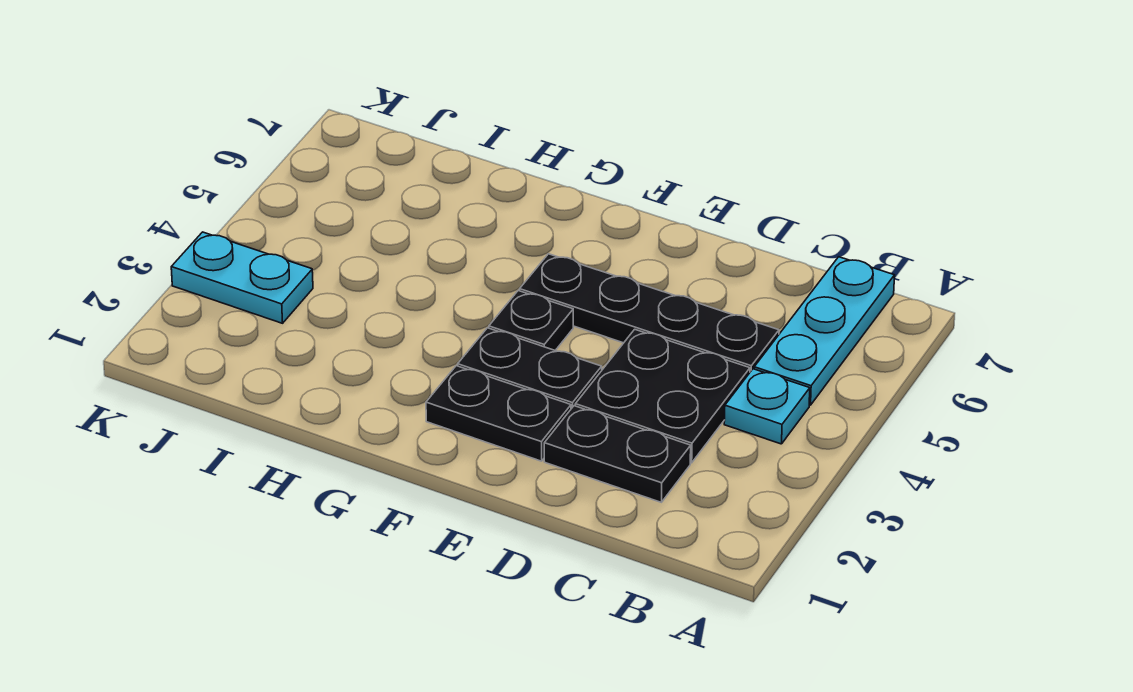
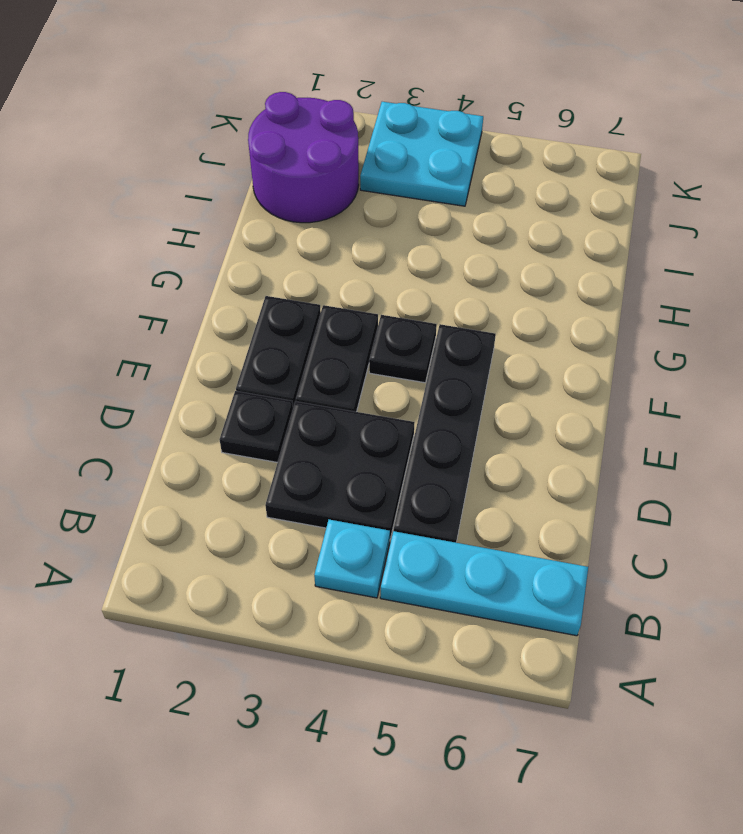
black plate C2:D2 level 1 -> black plate D2 level 1
none -> purple round brick I1:J2 level 1
cyan plate J3:K3 level 1 -> cyan plate J3:K4 level 1

